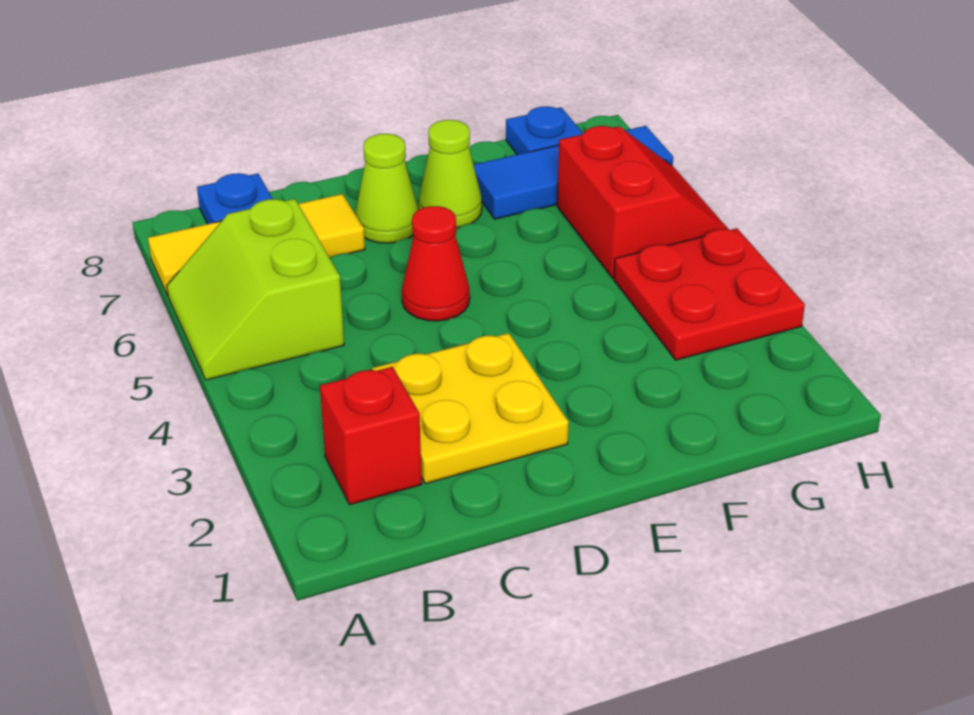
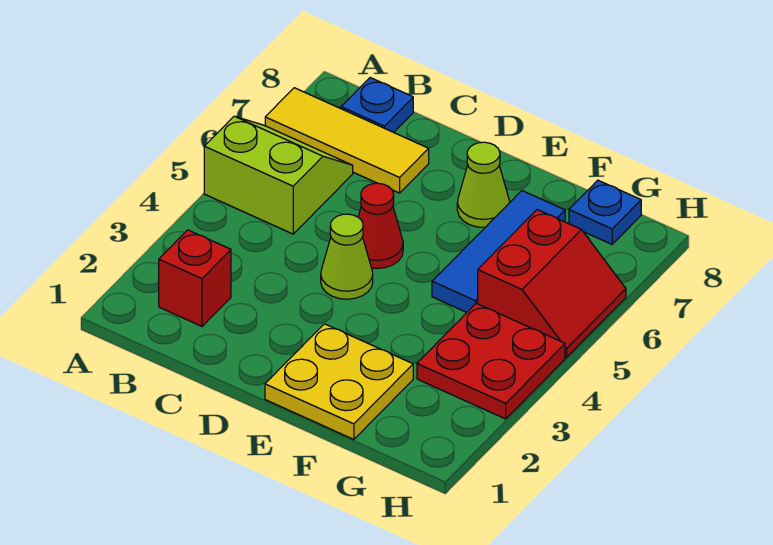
lime slope A5:B6 level 1 top B -> lime slope A5:B6 level 1 top 5
yellow plate C2:D3 level 1 -> yellow plate E1:F2 level 1
lime cone D7 level 1 -> lime cone D4 level 1
blue tile F7:H7 level 1 -> blue tile F5:F7 level 1

